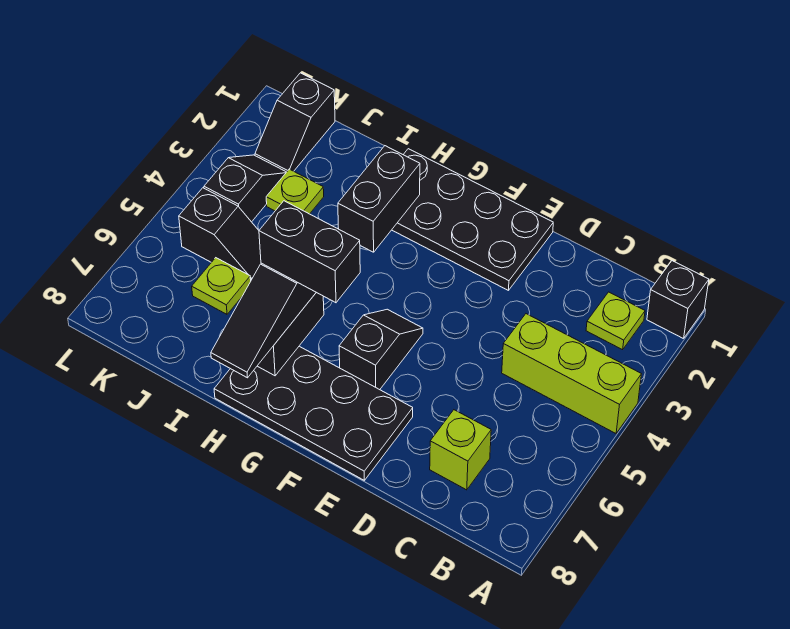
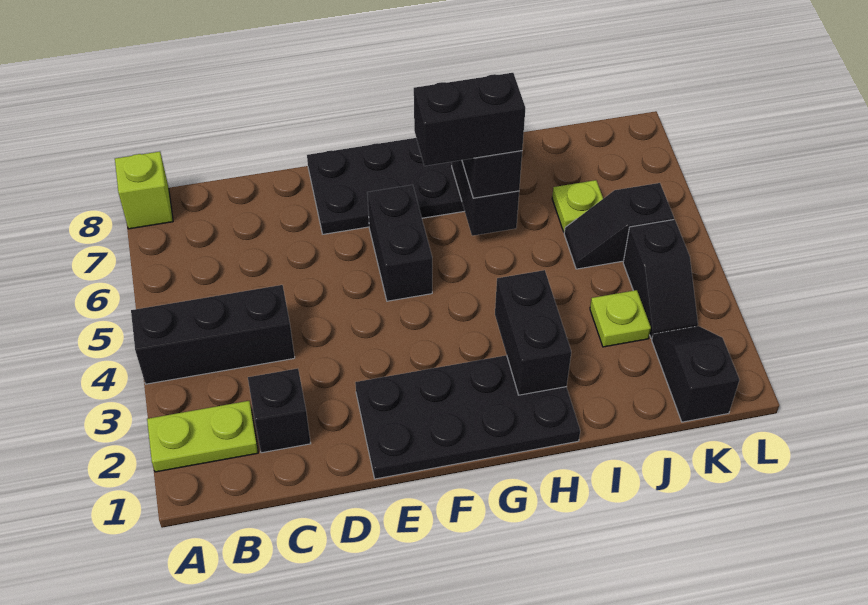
black brick A1 level 1 -> black brick C2 level 1
lime brick A4:C4 level 1 -> black brick A4:C4 level 1
lime plate B2 level 1 -> lime plate A2:B2 level 1
lime brick C7 level 1 -> lime brick A8 level 1
black slope F5:F6 level 1 top 6 -> black brick F5:F6 level 1

